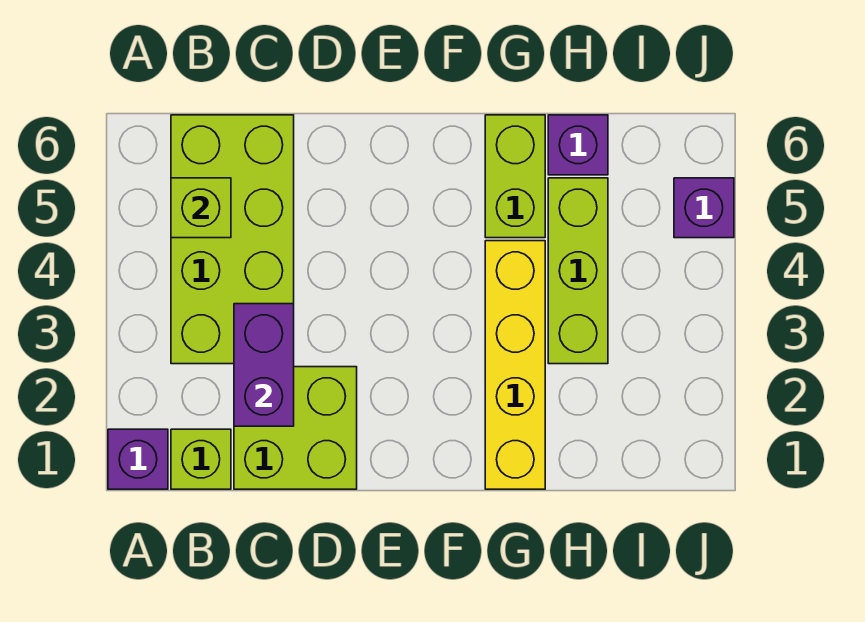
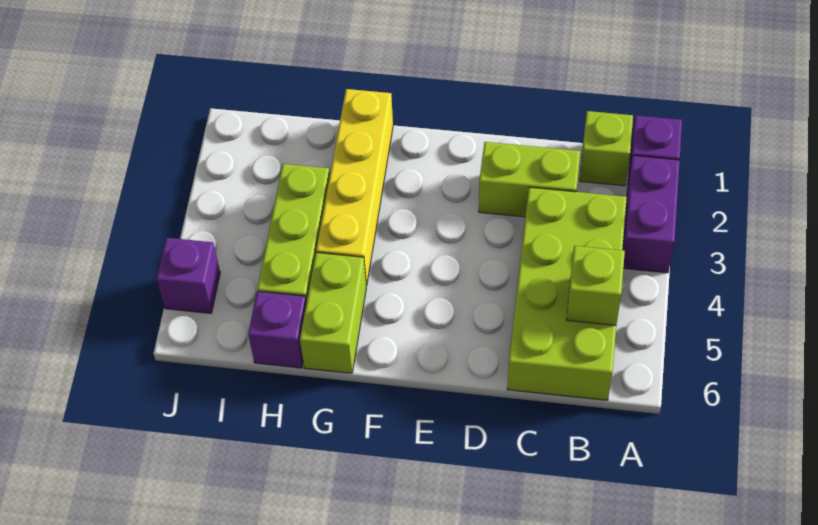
lime brick C1:D2 level 1 -> lime brick C2:D2 level 1
purple brick C2:C3 level 2 -> purple brick A2:A3 level 1

